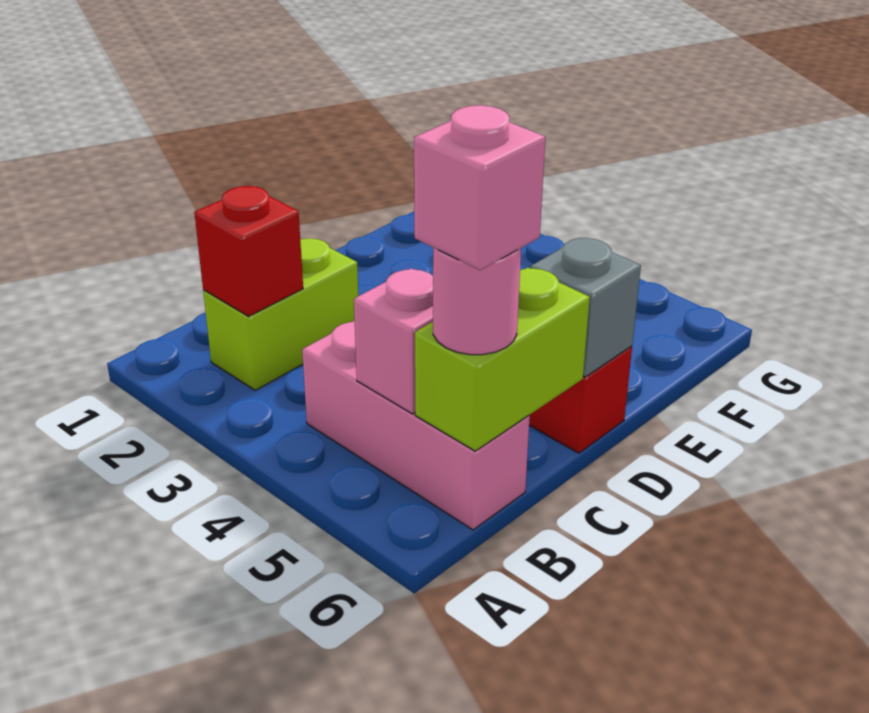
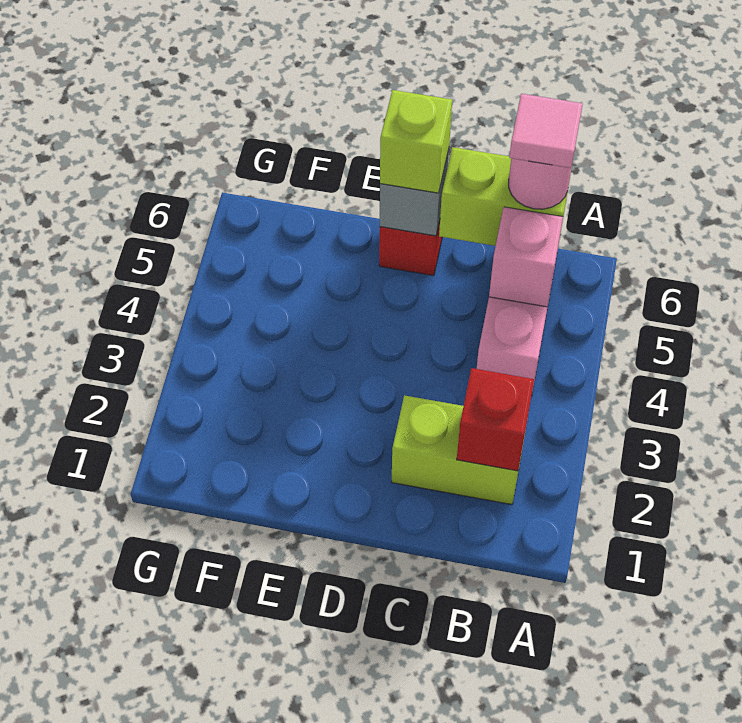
pink brick B6 level 4 -> pink tile B6 level 4
none -> lime brick D6 level 3

